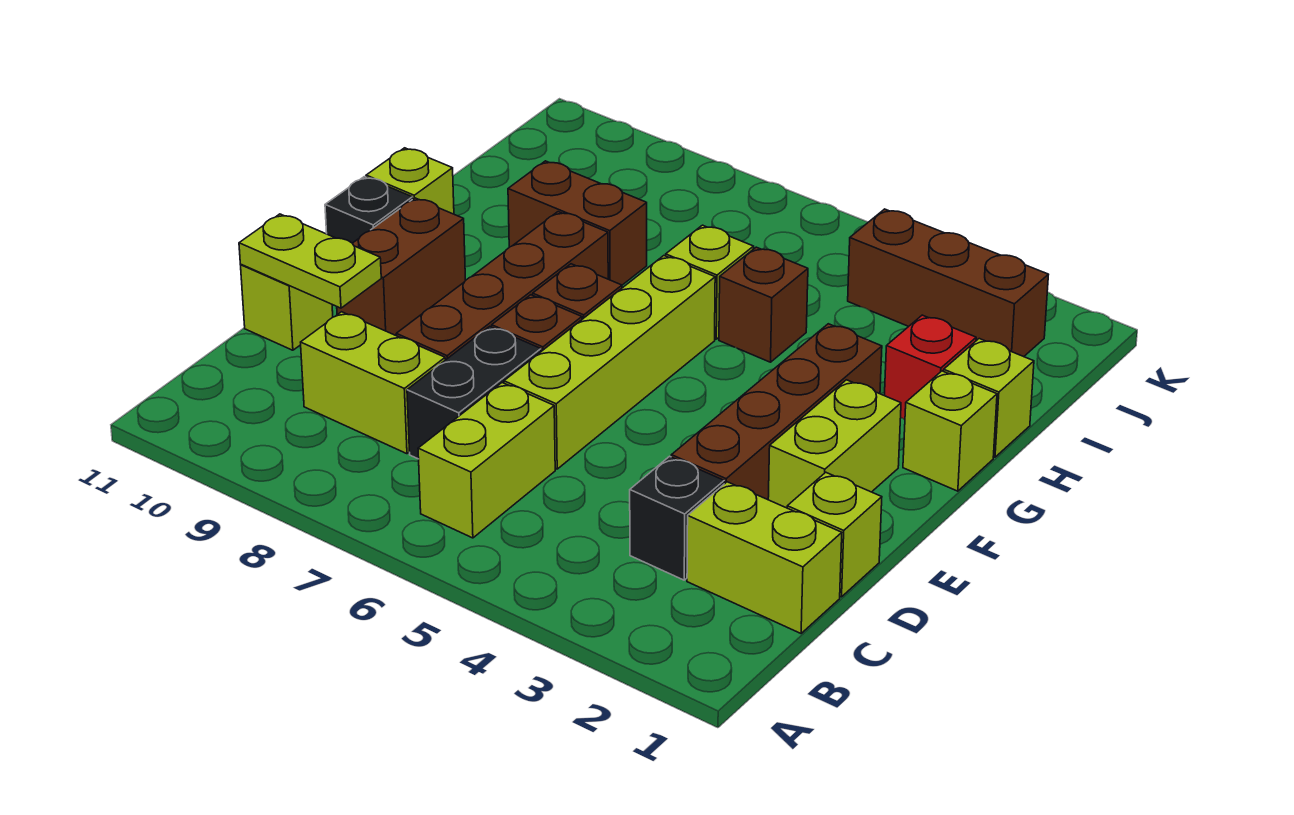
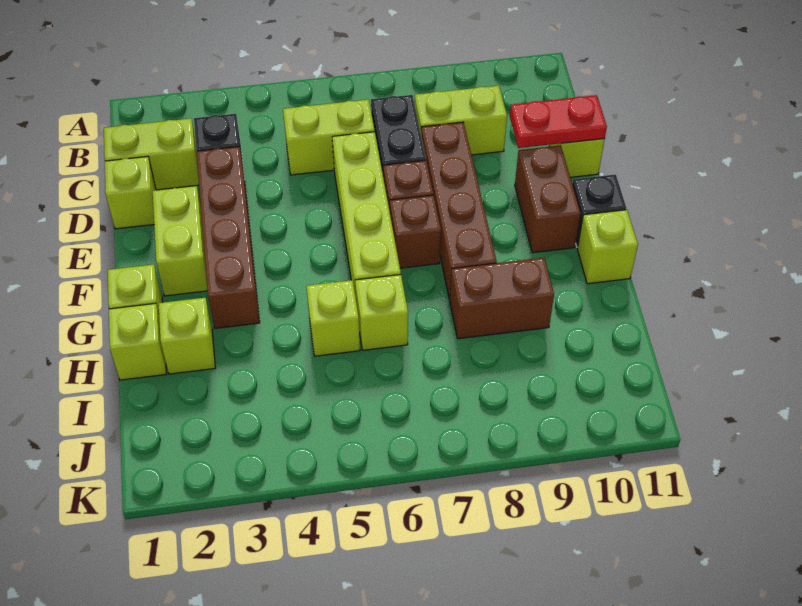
lime brick B6:C6 level 1 -> lime brick C5:C6 level 1
lime plate D10:D11 level 2 -> red plate D10:D11 level 2
red brick H2 level 1 -> lime brick H2 level 1
brown brick H5 level 1 -> lime brick H5 level 1
brown brick J2:J4 level 1 -> none

